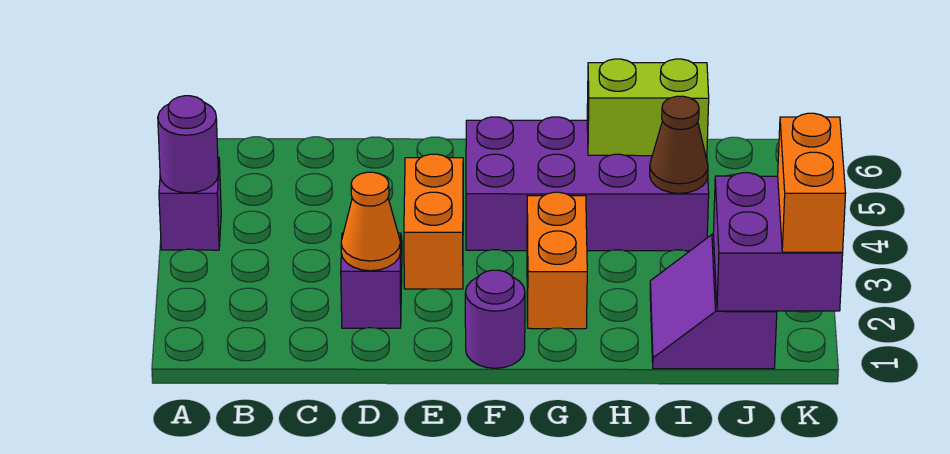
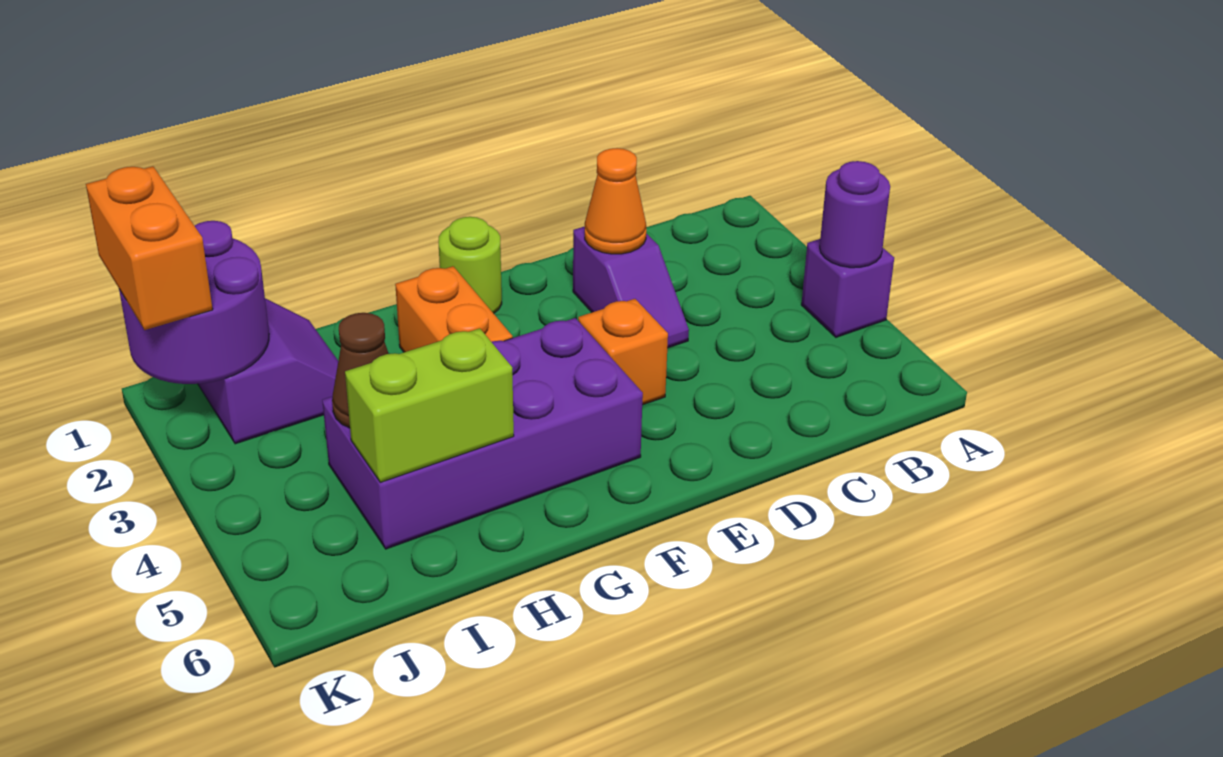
orange brick E3:E4 level 1 -> orange brick E4 level 1
purple round brick F1 level 1 -> lime round brick F1 level 1
purple brick J1:K2 level 2 -> purple round brick J1:K2 level 2

